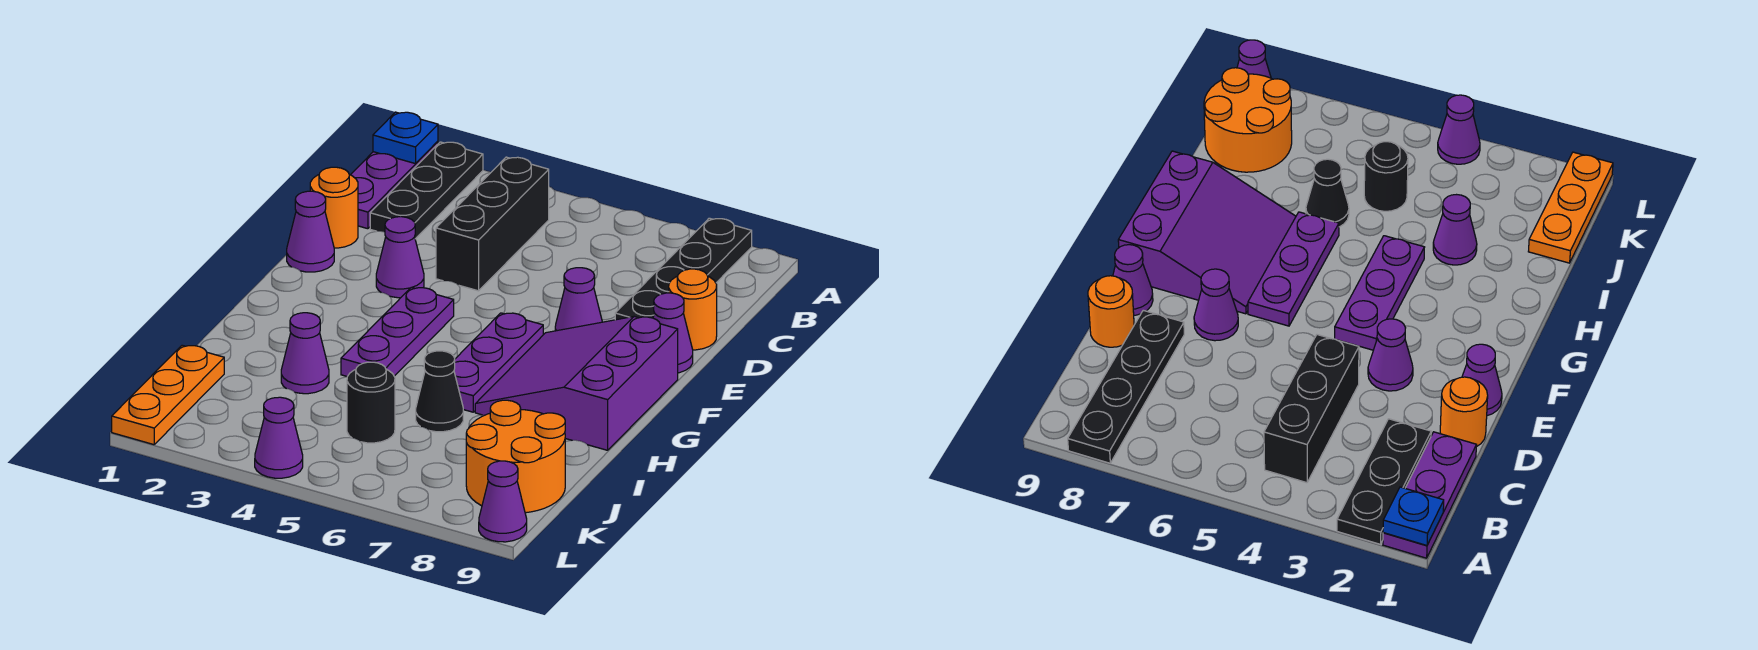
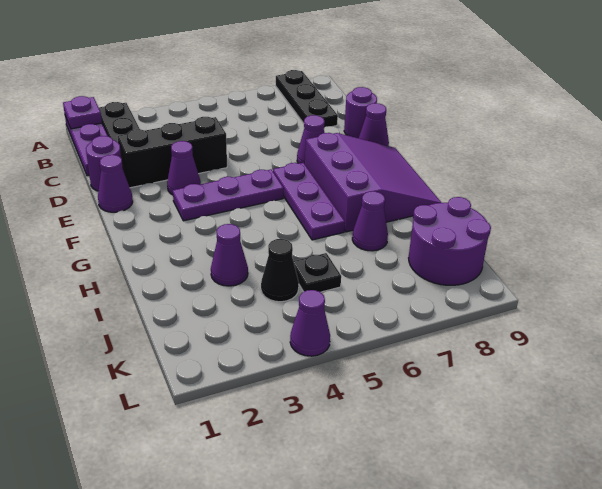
blue plate A1 level 2 -> purple plate A1 level 2
black plate A8:D8 level 1 -> black plate A8:C8 level 1
black brick B4:D4 level 1 -> black brick D2:D4 level 1
orange round brick D1 level 1 -> purple round brick D1 level 1
orange round brick D9 level 1 -> purple round brick D9 level 1
purple plate F4:H4 level 1 -> purple plate F3:F5 level 1
purple slope F7:H9 level 1 top 9 -> purple slope F7:H9 level 1 top 7
black cone I6 level 1 -> black cone J4 level 1
orange plate J1:L1 level 1 -> none
black round brick J5 level 1 -> black plate J5 level 1
orange round brick J8:K9 level 1 -> purple round brick J8:K9 level 1
purple cone L9 level 1 -> purple cone I7 level 1

